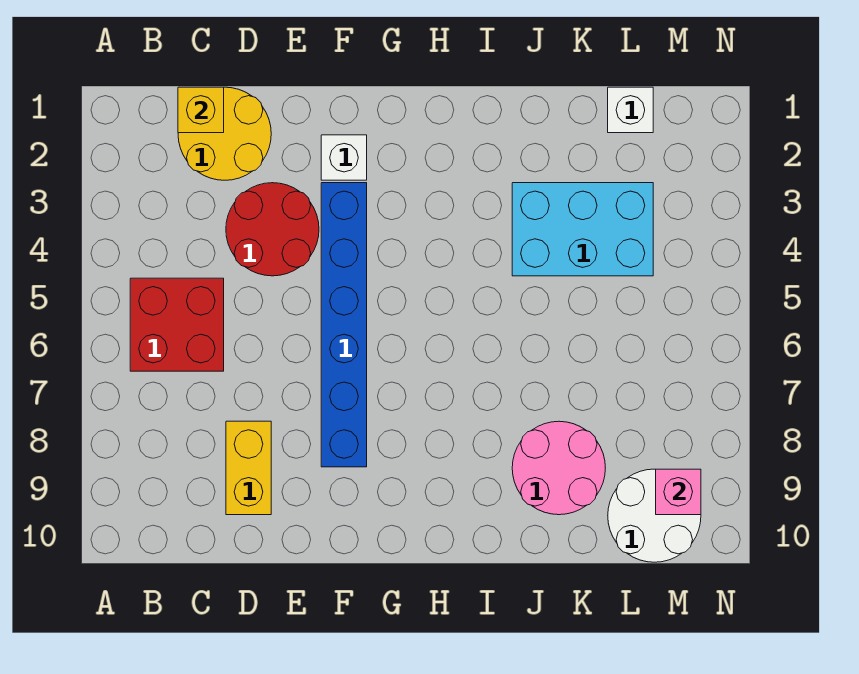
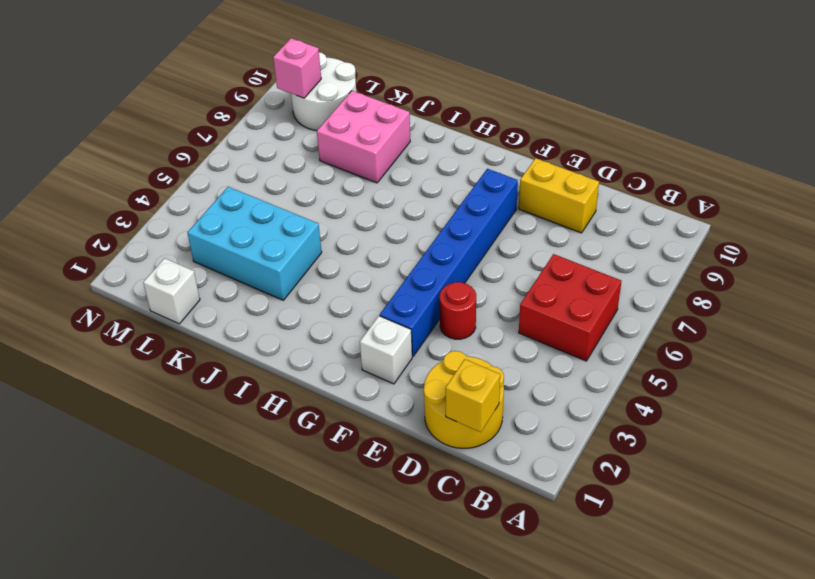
red round brick D3:E4 level 1 -> red round brick E4 level 1
yellow brick D8:D9 level 1 -> yellow brick D9:E9 level 1
pink round brick J8:K9 level 1 -> pink brick J8:K9 level 1

